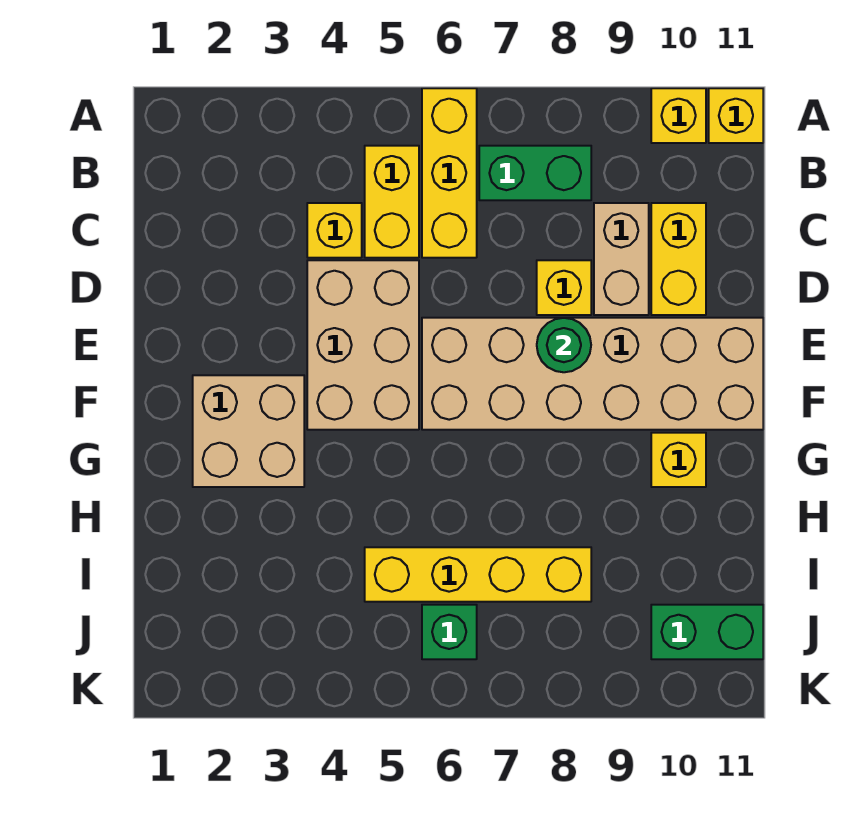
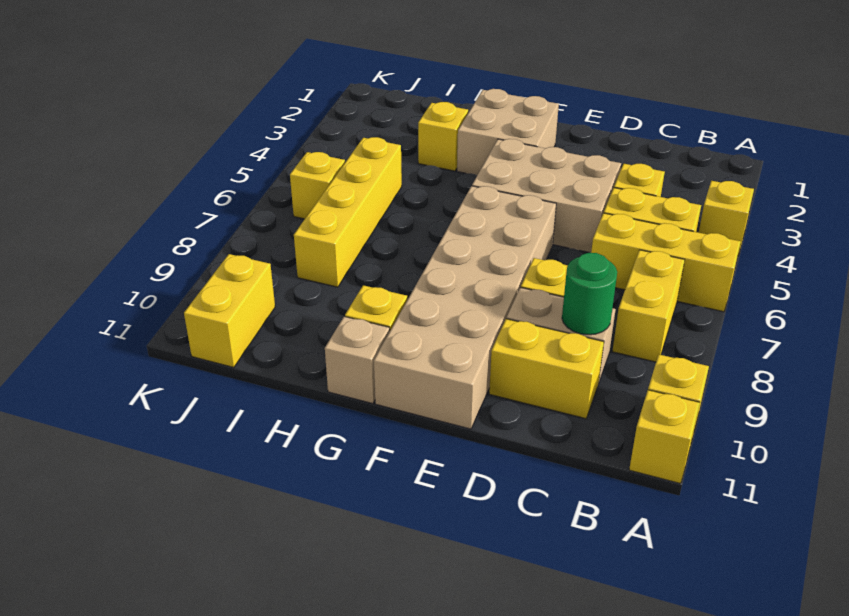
none -> yellow brick A4 level 1
green brick B7:B8 level 1 -> yellow brick B7:B8 level 1
green round brick E8 level 2 -> green round brick C9 level 2
none -> tan brick G11 level 1
none -> yellow brick H3 level 1
green brick J6 level 1 -> yellow brick J6 level 1
green brick J10:J11 level 1 -> yellow brick J10:J11 level 1

